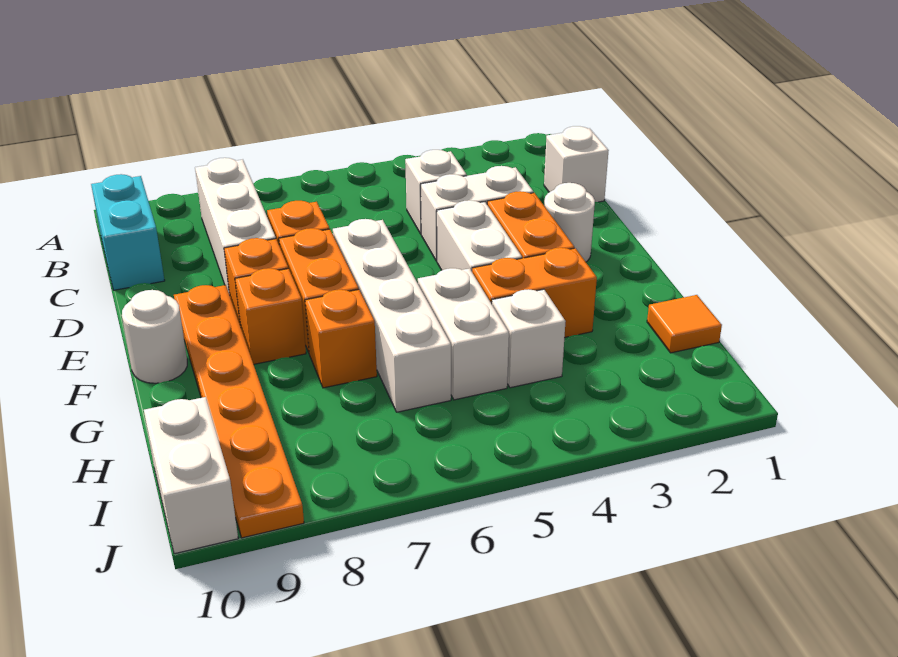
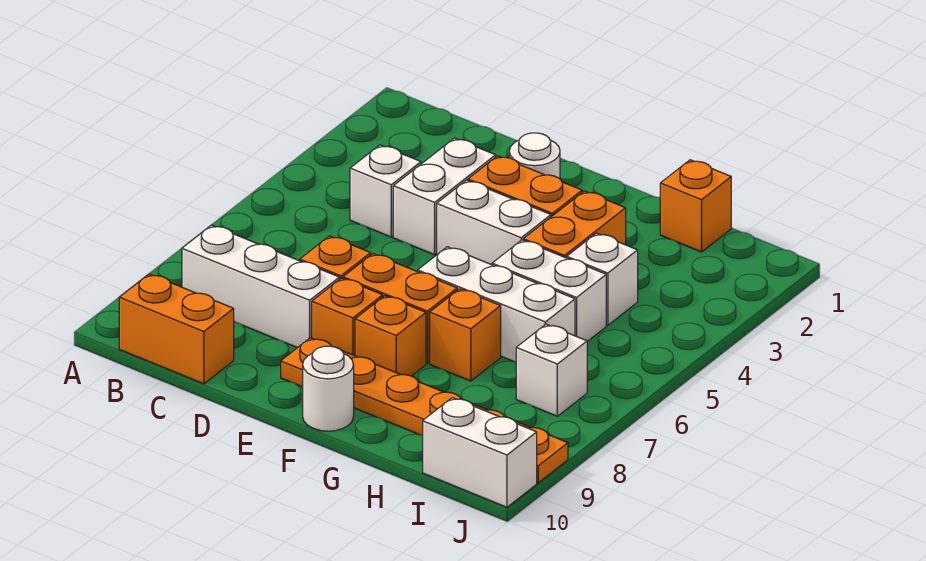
cyan brick B10:C10 level 1 -> orange brick B10:C10 level 1
white brick C1 level 1 -> white brick I7 level 1
white brick E6:H6 level 1 -> white brick F6:H6 level 1
orange tile H1 level 1 -> orange brick H1 level 1

